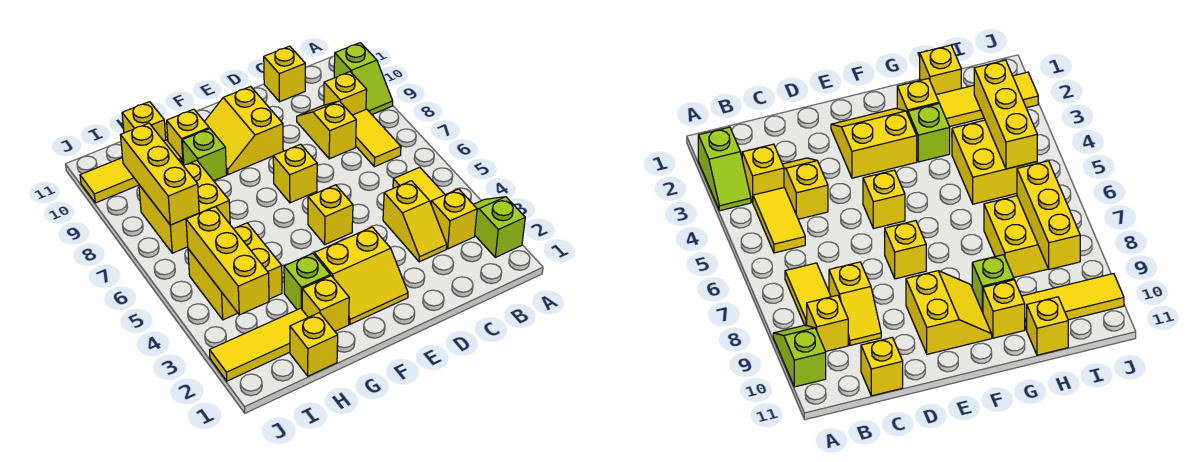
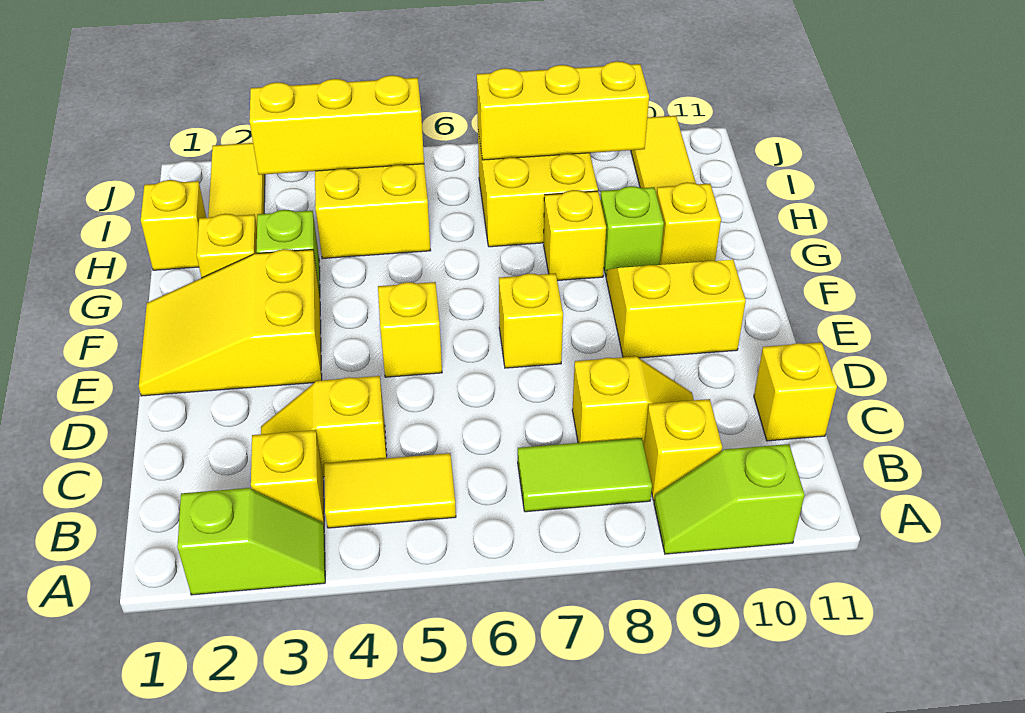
yellow tile B7:B8 level 1 -> lime tile B7:B8 level 1
yellow slope E2:F3 level 1 top 3 -> yellow slope E1:F3 level 1 top 3
yellow brick H11 level 1 -> yellow brick G8 level 1

